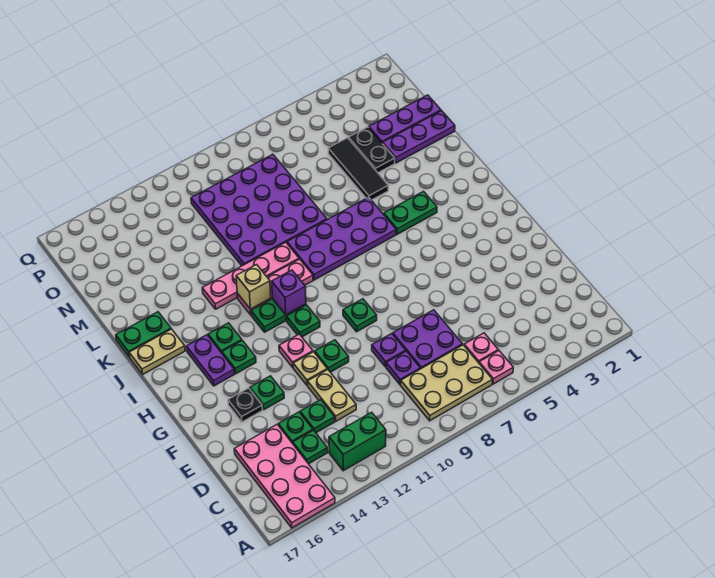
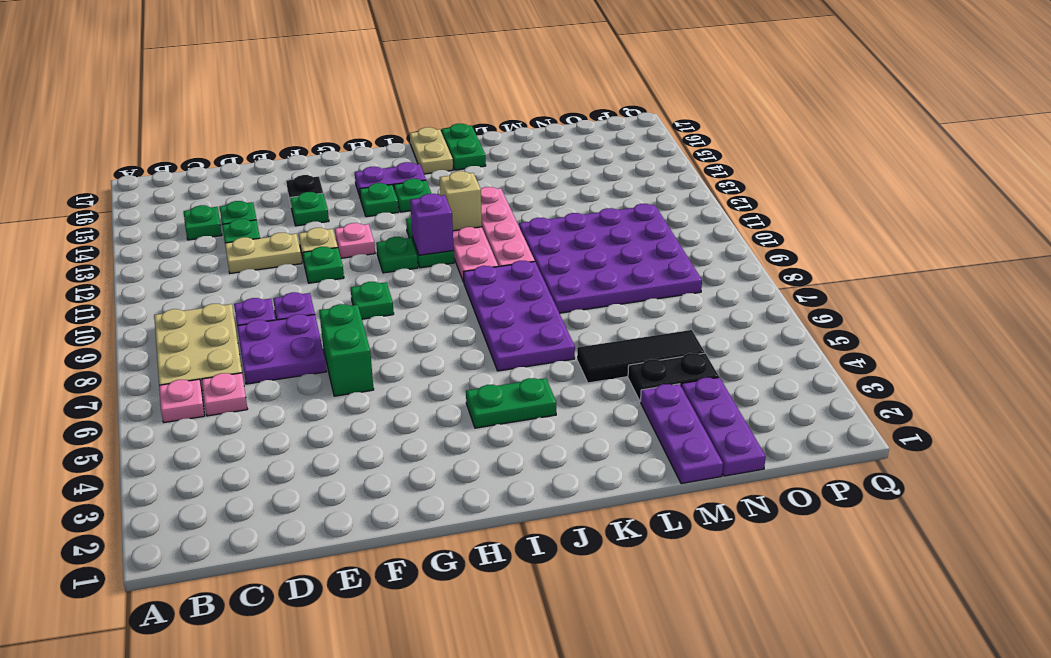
pink plate A15:D16 level 1 -> none
green brick B12:B13 level 1 -> green brick F6:F7 level 1
green plate J4:J5 level 1 -> green plate I4:J4 level 1

